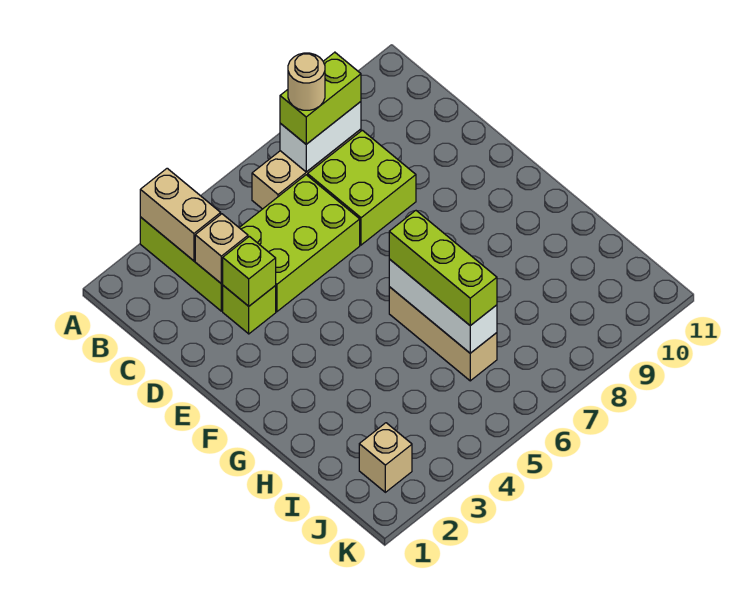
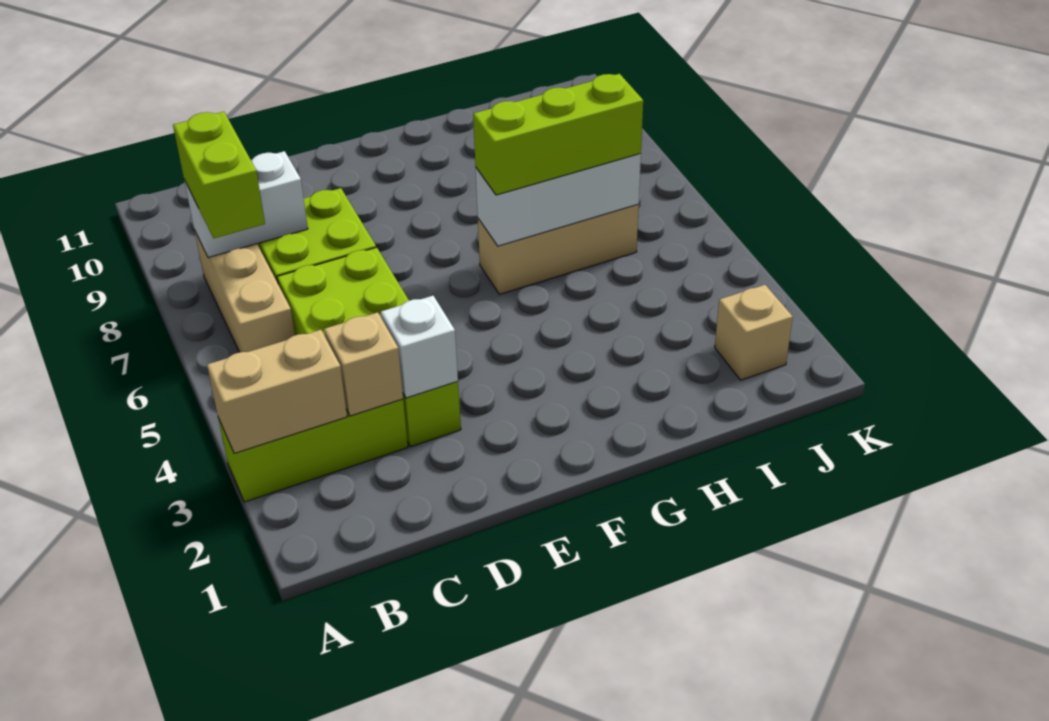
white brick B7:B8 level 2 -> white brick B8:C8 level 2
tan round brick B7 level 4 -> none
lime brick D3 level 2 -> white brick D3 level 2

